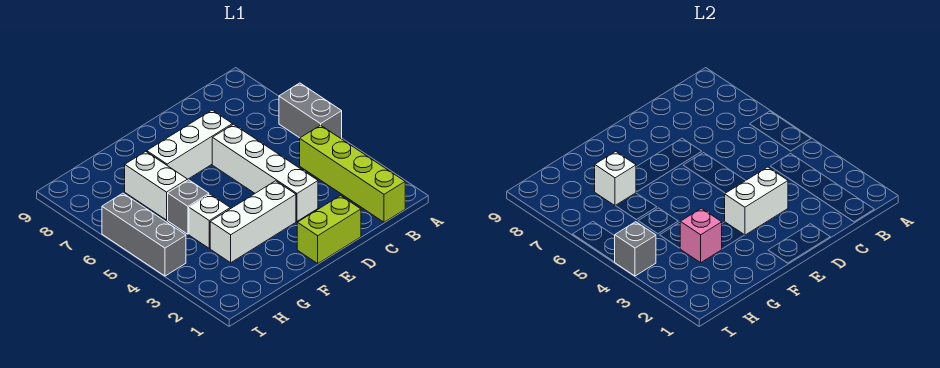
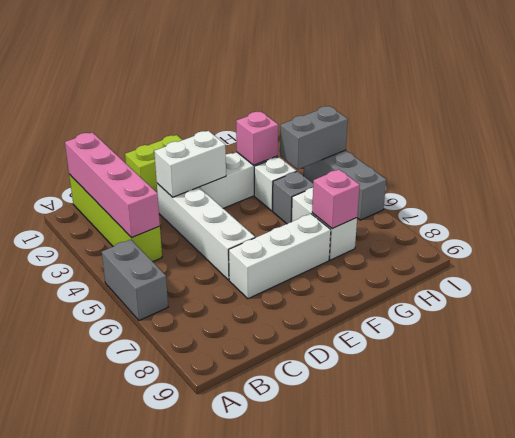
none -> pink brick B1:B4 level 2
white brick G7 level 2 -> pink brick G7 level 2
grey brick I4 level 2 -> grey brick H4:I4 level 2

